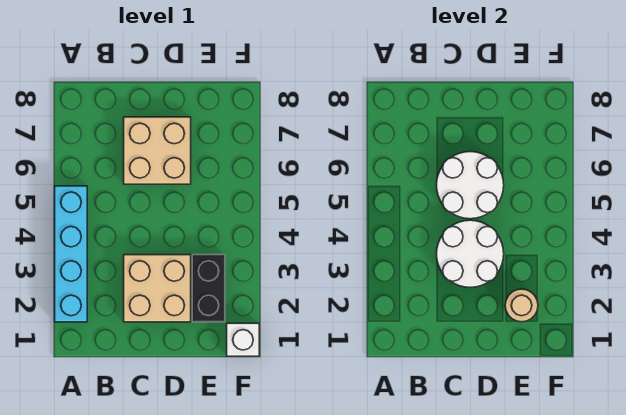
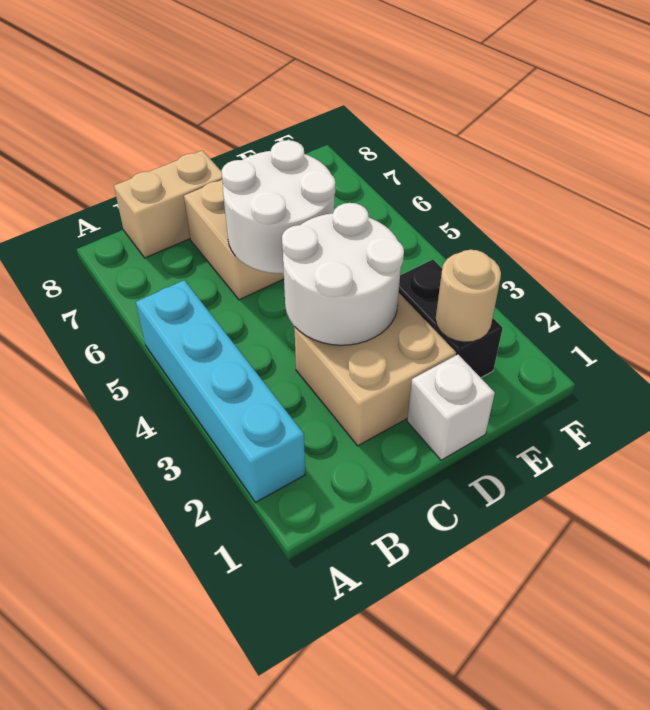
none -> tan brick B8:C8 level 1
white brick F1 level 1 -> white brick D1 level 1

